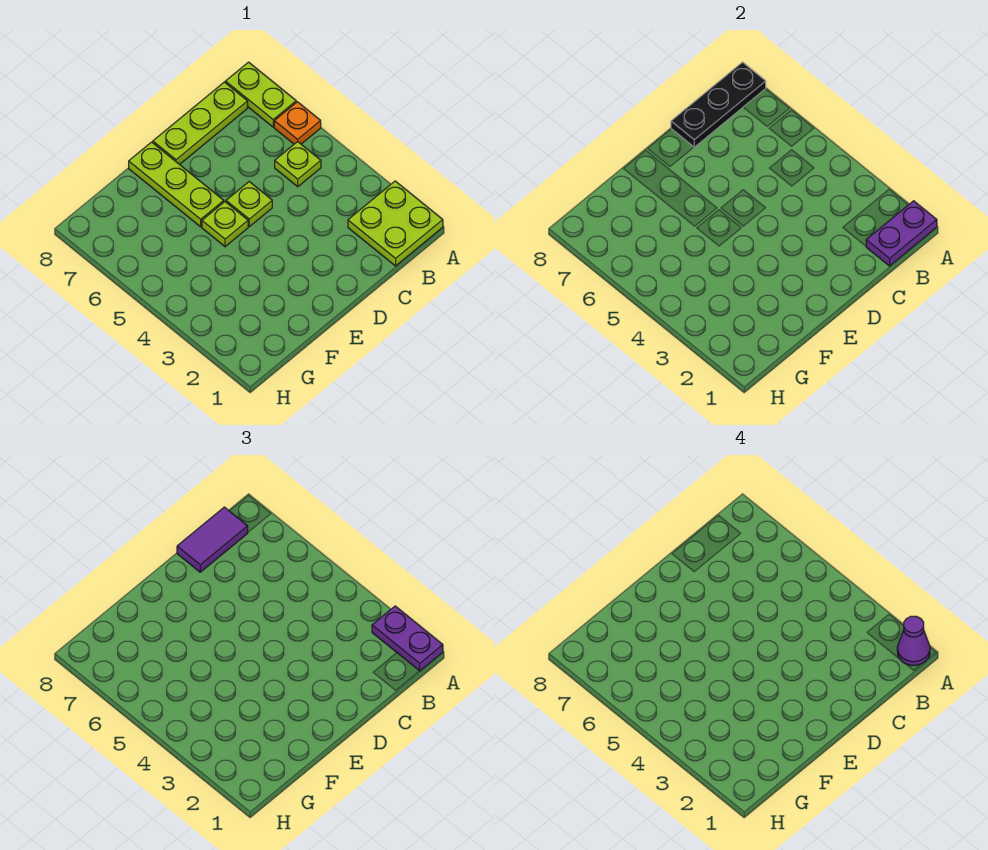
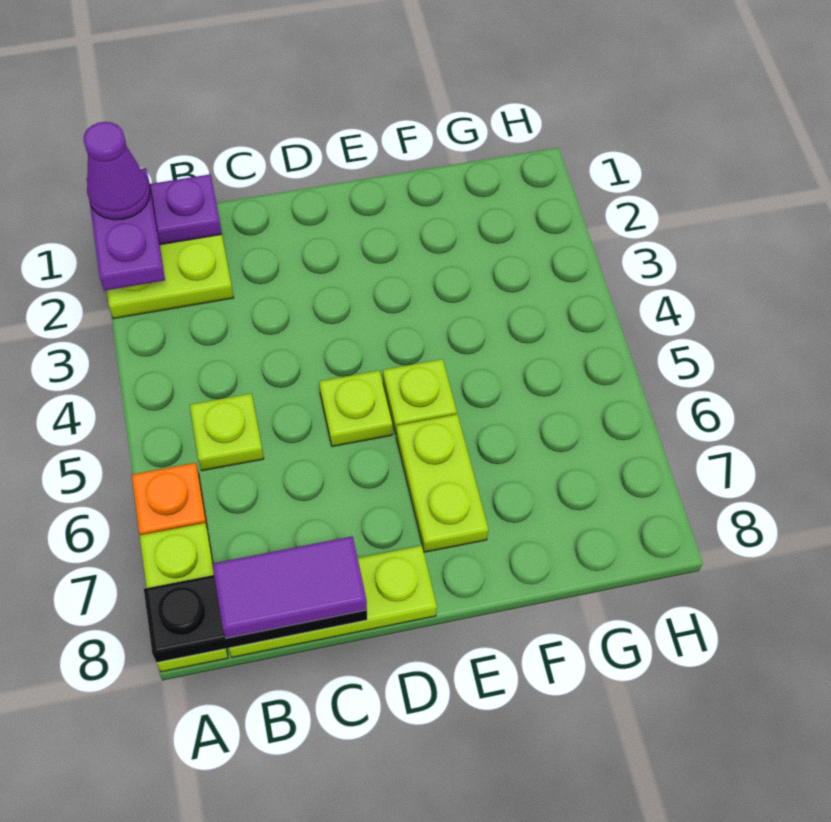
lime plate E6:E8 level 1 -> lime plate E6:E7 level 1

